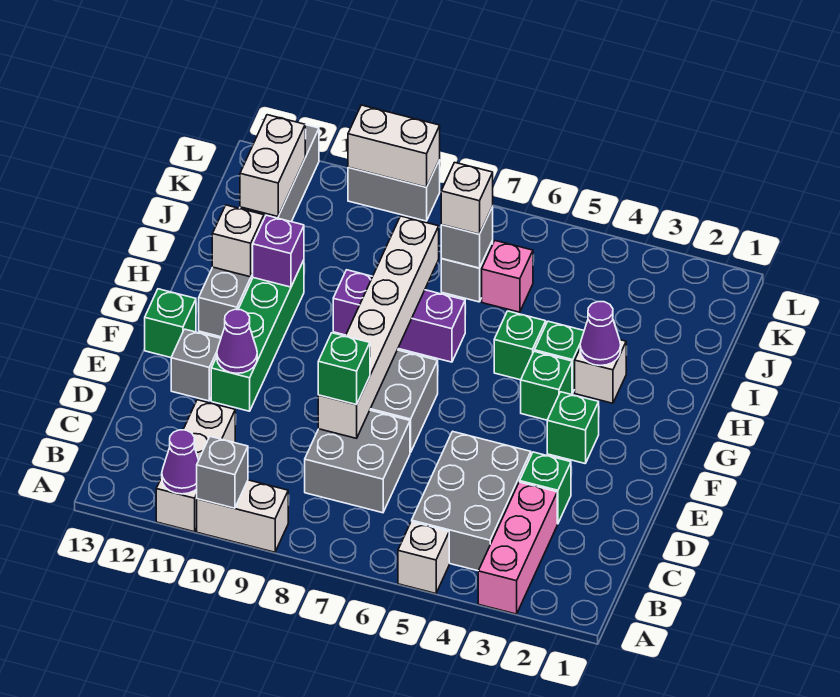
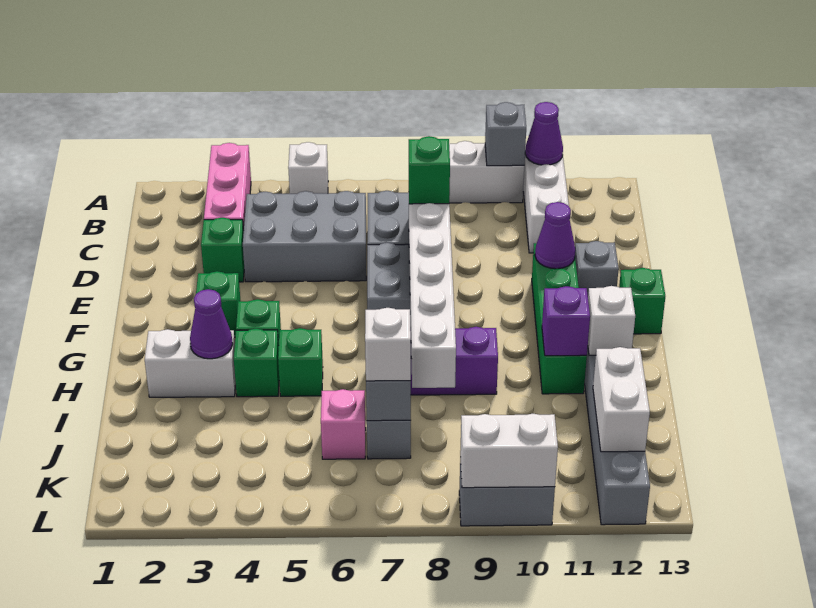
grey brick B4:D5 level 1 -> grey brick C4:D6 level 1
white brick H3 level 1 -> white brick H2:H3 level 1

